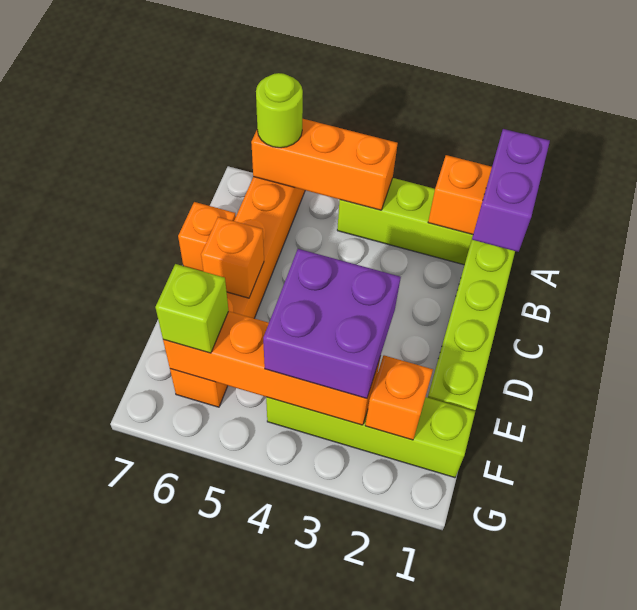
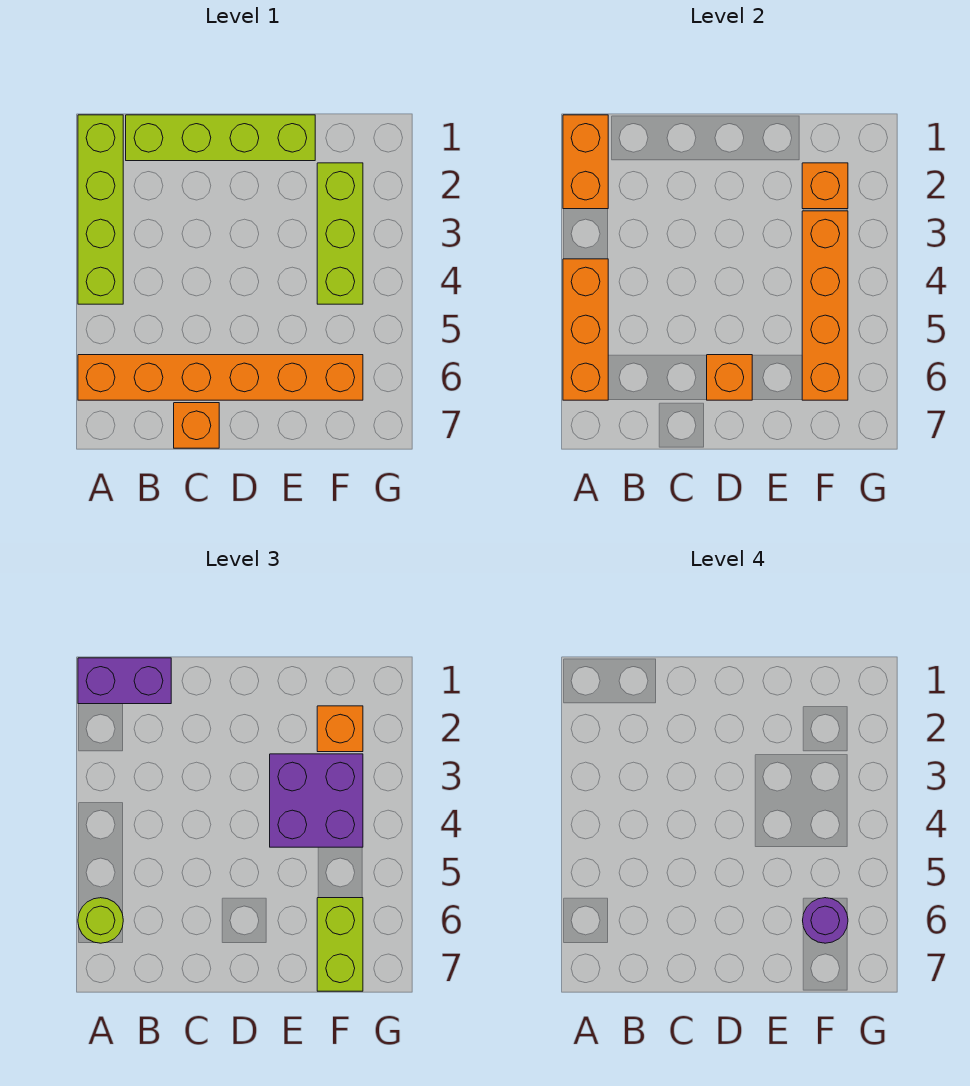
lime brick F1:F4 level 1 -> lime brick F2:F4 level 1
none -> orange brick F2 level 3
lime brick F6 level 3 -> lime brick F6:F7 level 3
none -> purple round brick F6 level 4

